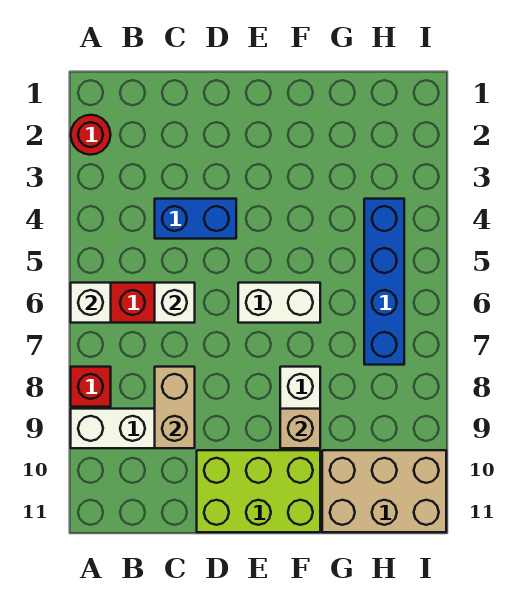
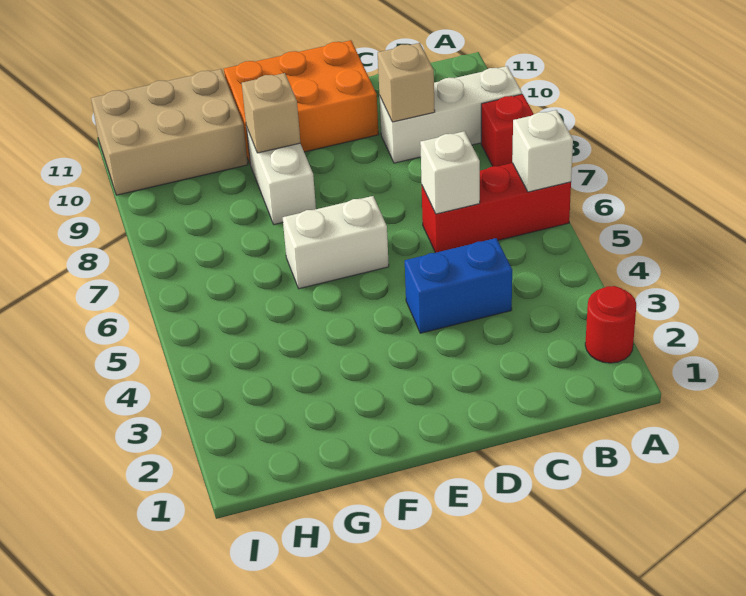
tan brick C8:C9 level 2 -> tan brick C9 level 2
lime brick D10:F11 level 1 -> orange brick D10:F11 level 1
blue brick H4:H7 level 1 -> none

